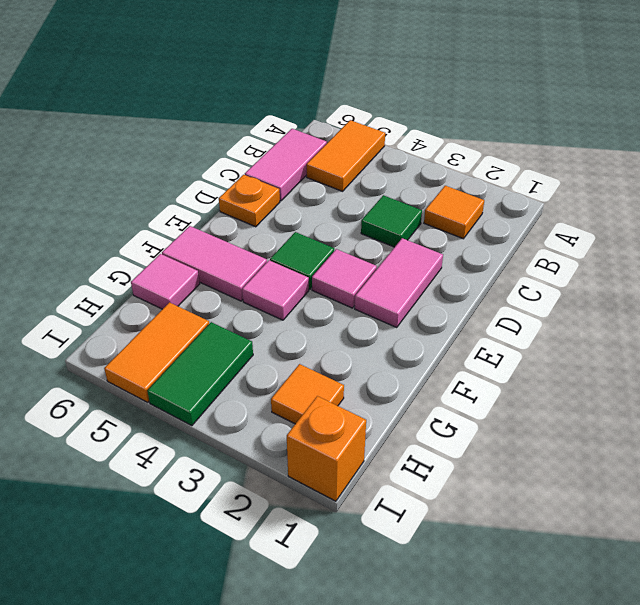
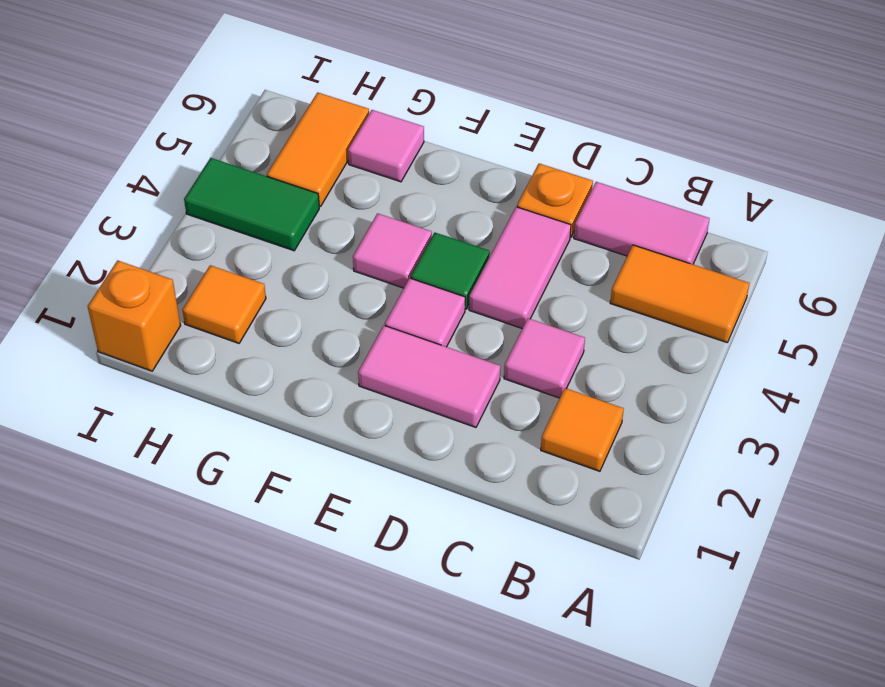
green tile C3 level 1 -> pink tile C3 level 1
pink tile F5:F6 level 1 -> pink tile D4:D5 level 1
orange tile H5:I5 level 1 -> orange tile H5:H6 level 1

